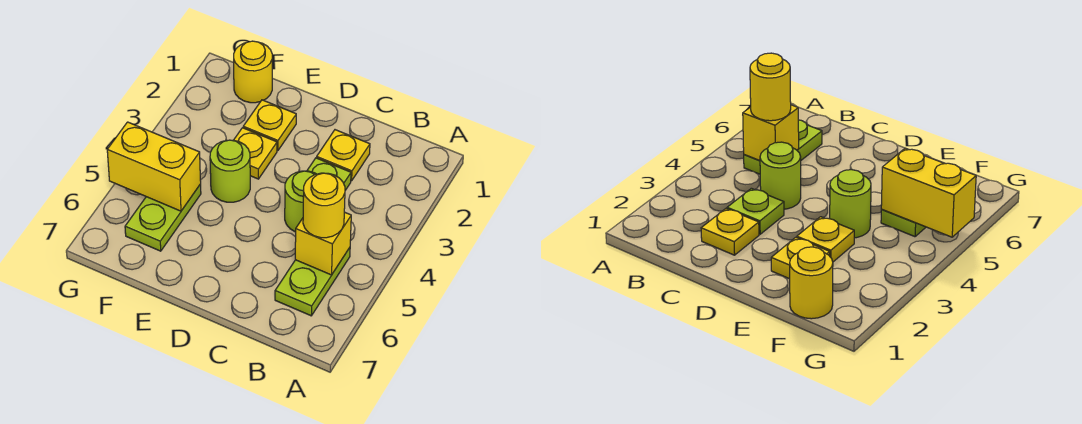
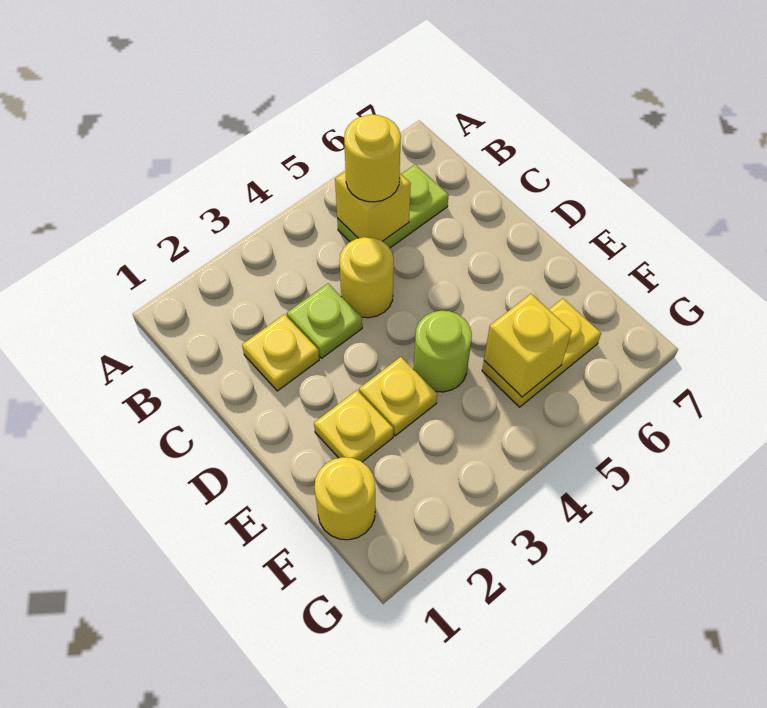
lime round brick C4 level 1 -> yellow round brick C4 level 1
lime plate F5:F6 level 1 -> yellow plate F5:F6 level 1
yellow brick F5:G5 level 2 -> yellow brick F5 level 2

